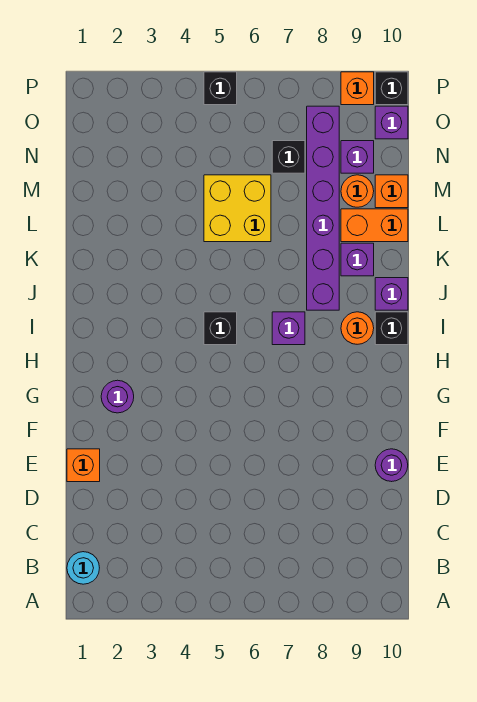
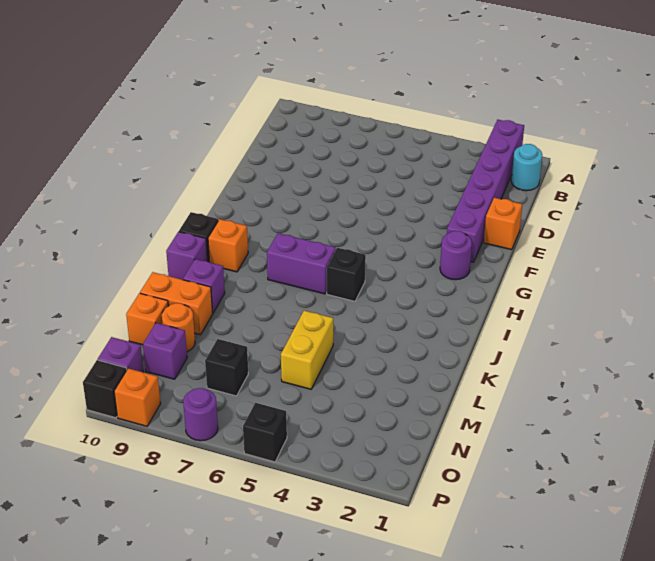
purple round brick E10 level 1 -> purple round brick P7 level 1
purple brick I7 level 1 -> purple brick I6:I7 level 1
orange round brick I9 level 1 -> orange brick I9 level 1
purple brick J8:O8 level 1 -> purple brick A2:F2 level 1
yellow brick L5:M6 level 1 -> yellow brick L5:M5 level 1

